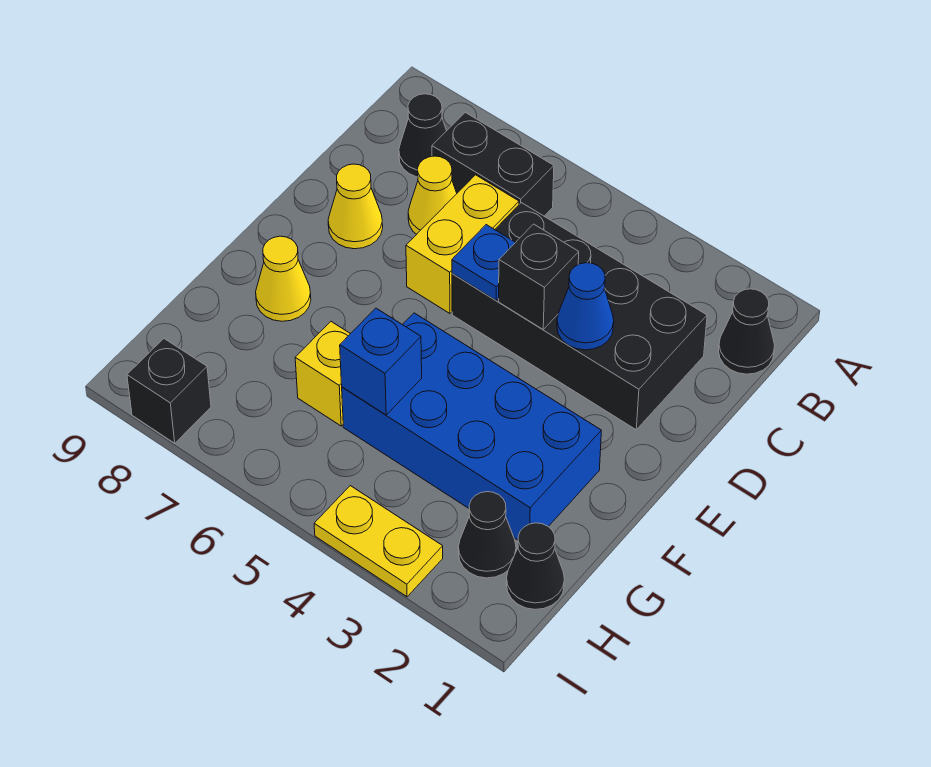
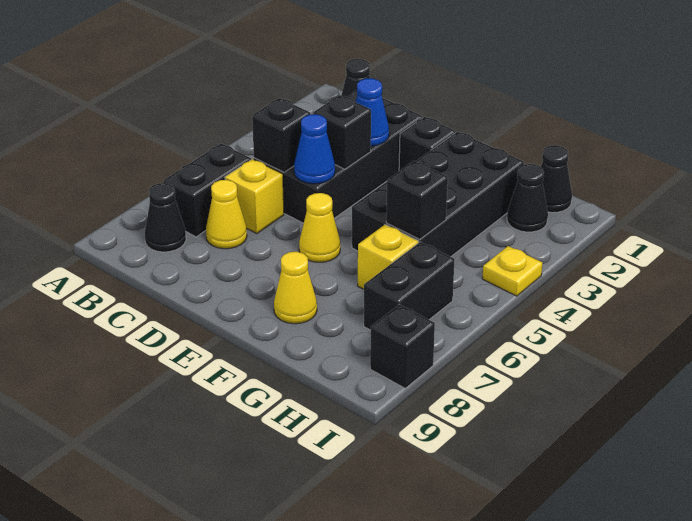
none -> black brick C5 level 2
yellow brick C6:D6 level 1 -> yellow brick C6 level 1
blue plate D5 level 2 -> blue cone D5 level 2
yellow cone D8 level 1 -> yellow cone E6 level 1
none -> black brick E2 level 1
blue brick F2:G5 level 1 -> black brick F2:G5 level 1
blue brick G5 level 2 -> black brick G5 level 2
none -> black brick H6:H7 level 1
yellow plate I3:I4 level 1 -> yellow plate I4 level 1

